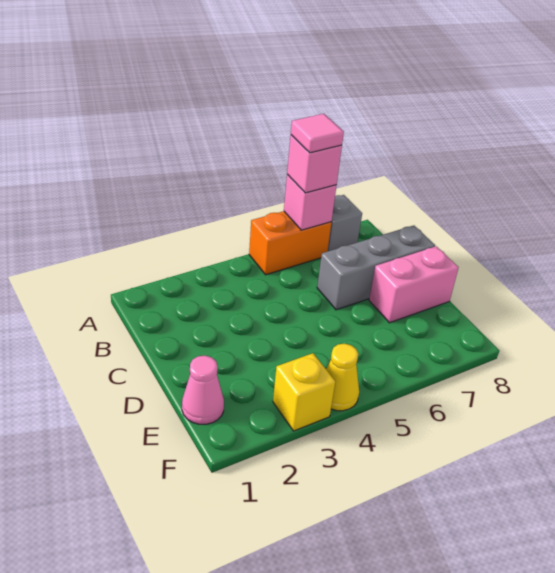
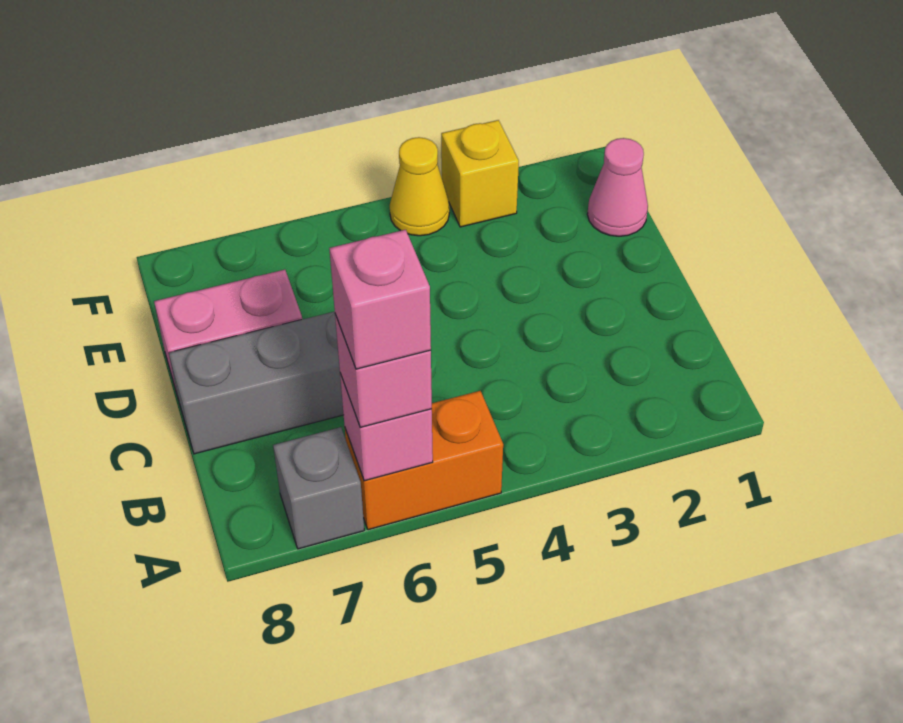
pink tile A6 level 4 -> pink brick A6 level 4

